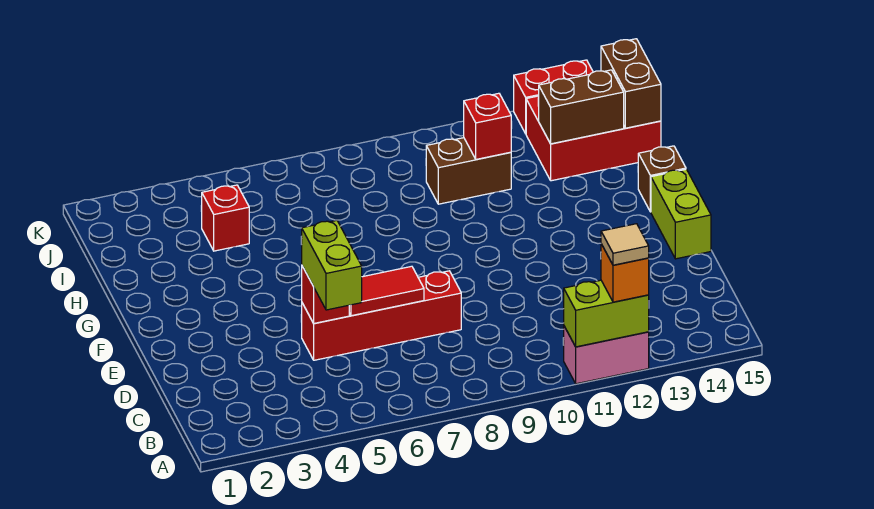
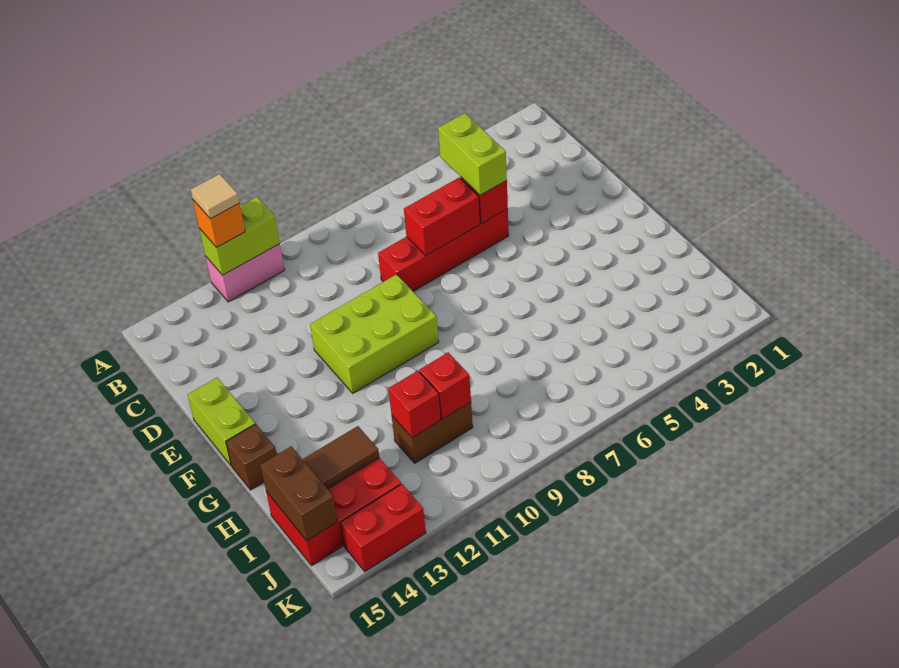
red tile D6:D7 level 2 -> red brick D6:D7 level 2
none -> lime brick E9:F11 level 1
red brick I4 level 1 -> red brick I10 level 2
brown brick I13:I14 level 2 -> brown tile I13:I14 level 2

